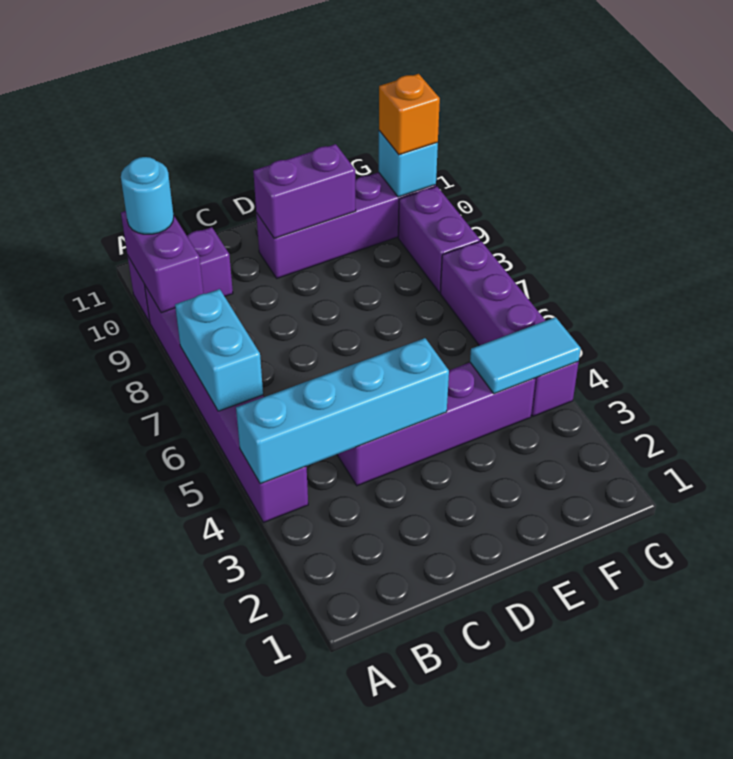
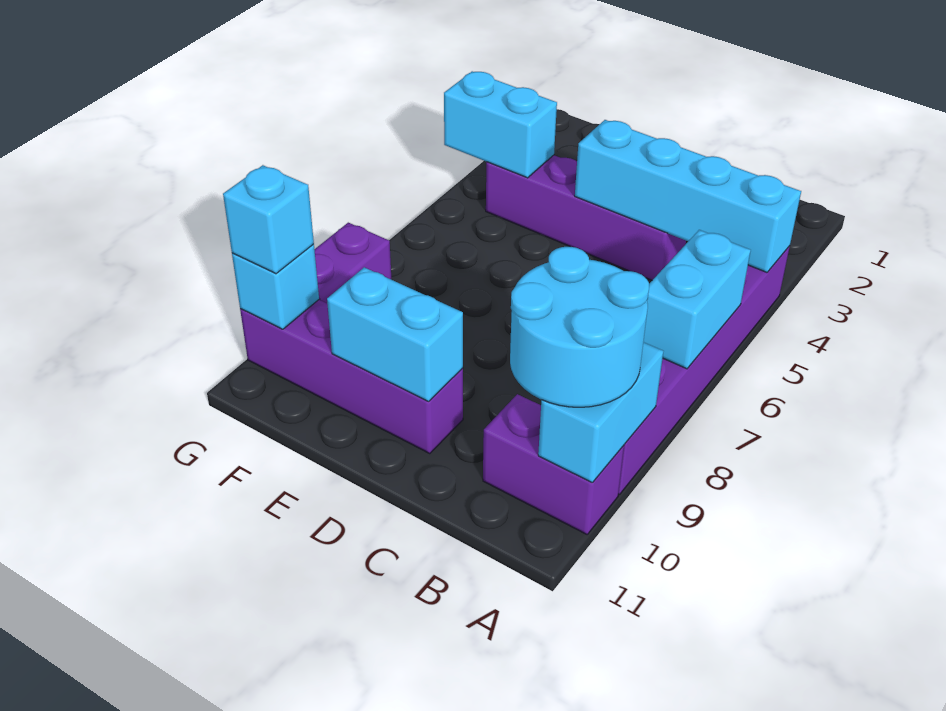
purple brick A9:A10 level 2 -> cyan brick A9:A10 level 2
cyan round brick A10 level 3 -> cyan round brick A9:B10 level 3
purple brick D10:E10 level 2 -> cyan brick D10:E10 level 2
cyan tile F4:G4 level 2 -> cyan brick F4:G4 level 2
purple brick G4:G7 level 1 -> none
orange brick G10 level 3 -> cyan brick G10 level 3

